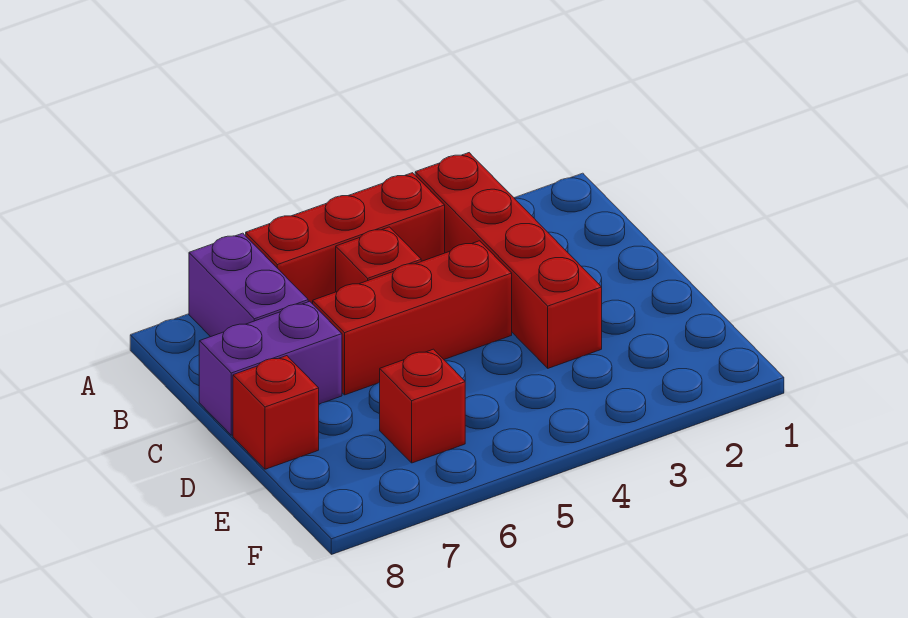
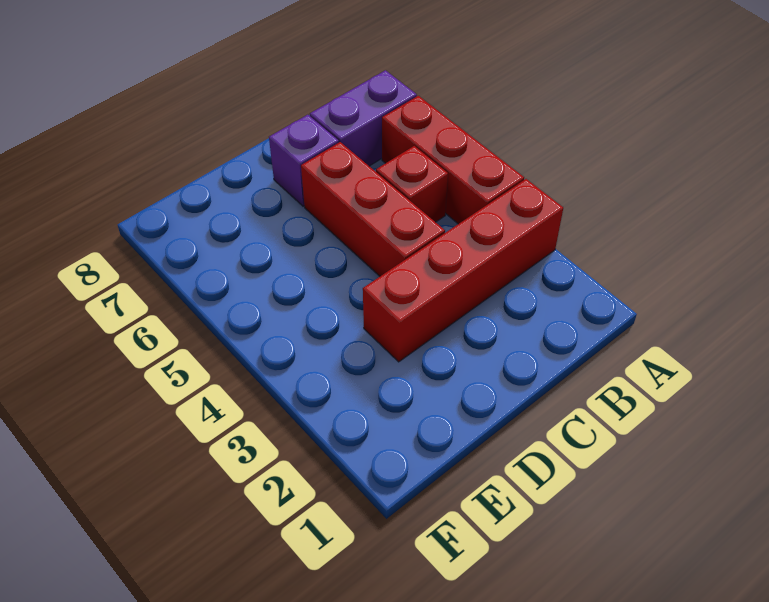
purple brick C7:C8 level 1 -> purple brick C7 level 1
red brick D8 level 1 -> none
red brick E6 level 1 -> none

